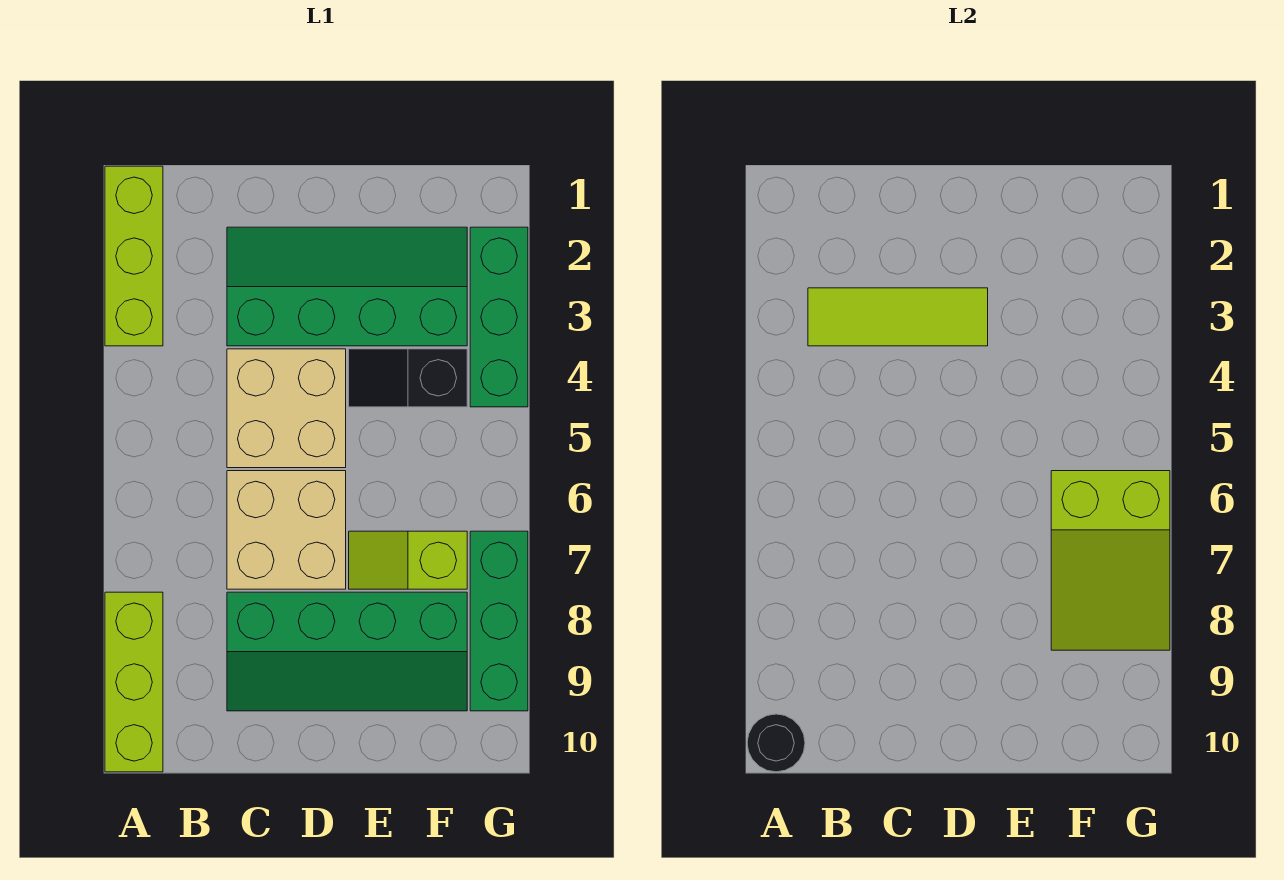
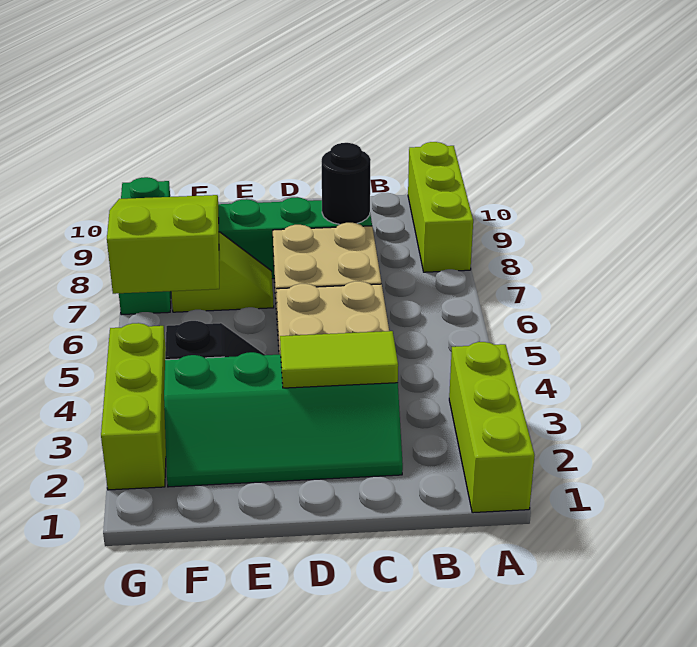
black round brick A10 level 2 -> black round brick C8 level 2
lime tile B3:D3 level 2 -> lime tile C3:D3 level 2
green brick G2:G4 level 1 -> lime brick G2:G4 level 1

